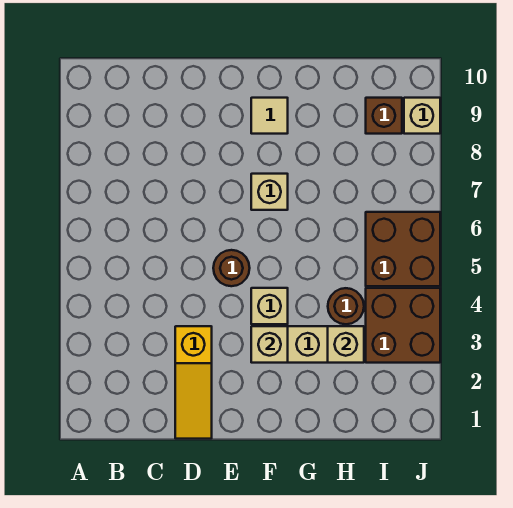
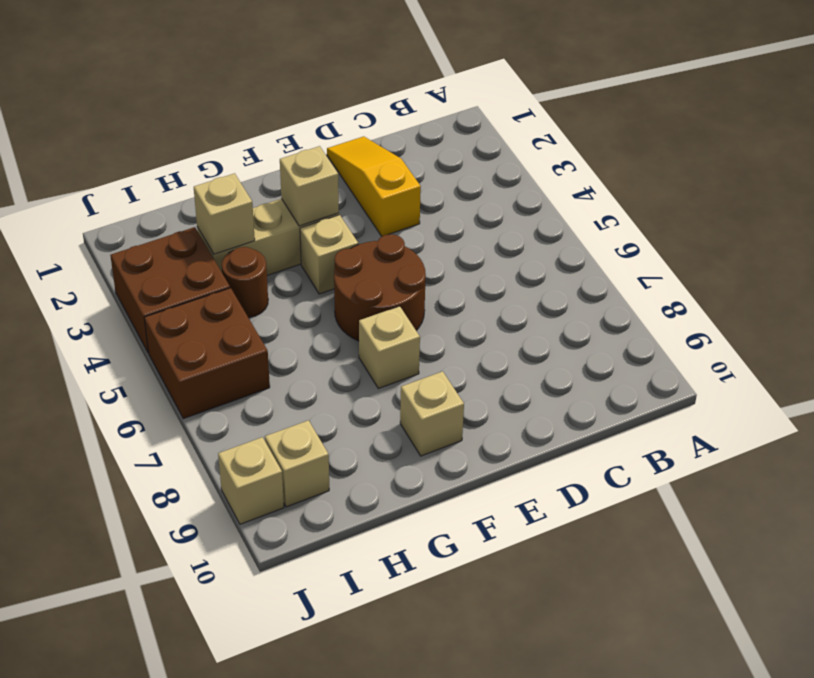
brown round brick E5 level 1 -> brown round brick E5:F6 level 1
tan tile F9 level 1 -> tan brick F9 level 1
brown brick I9 level 1 -> tan brick I9 level 1

